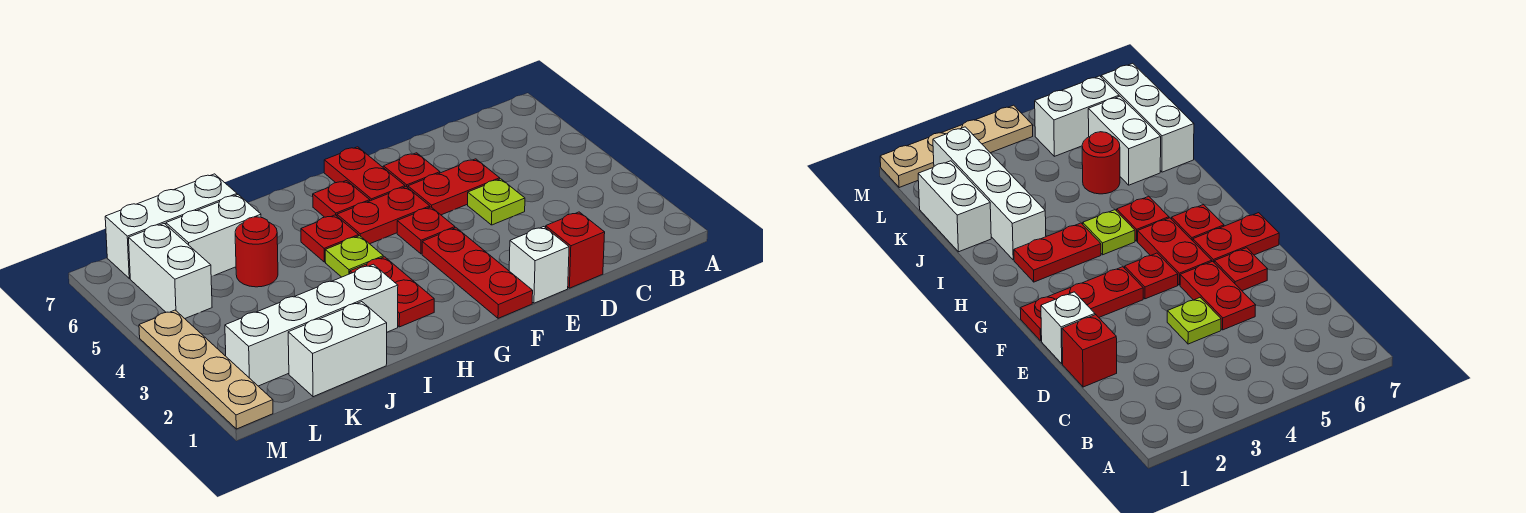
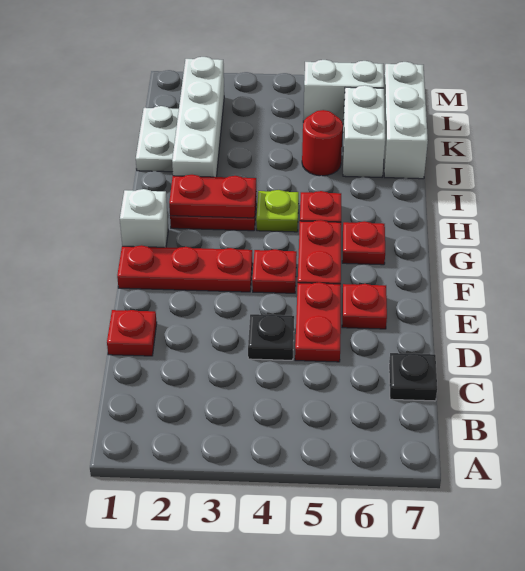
none -> black plate C7 level 1
red brick D1 level 1 -> red plate D1 level 1
lime plate D4 level 1 -> black plate D4 level 1
white brick E1 level 1 -> white brick G1 level 1
red plate F6:F7 level 1 -> red plate H2:H3 level 2
white brick J1:K1 level 1 -> white plate J1:K1 level 1
tan plate M1:M4 level 1 -> none

